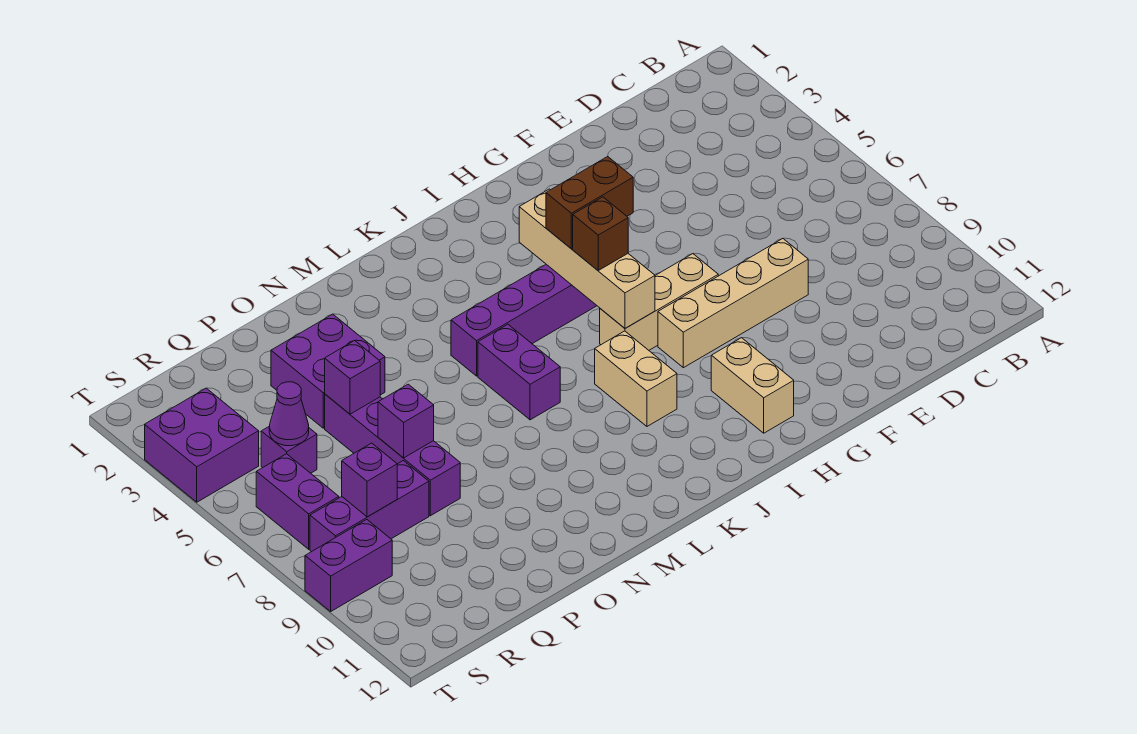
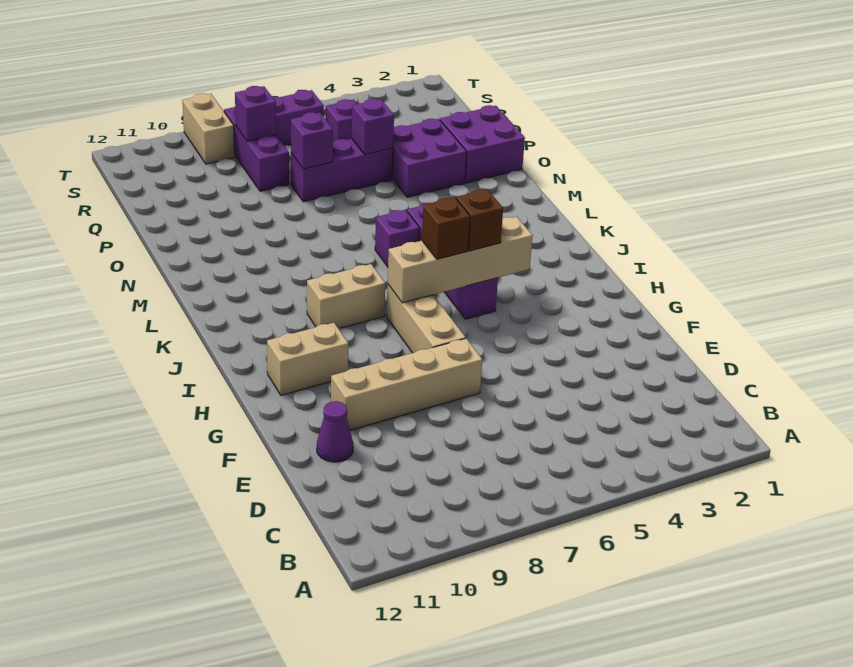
tan brick E8:H8 level 1 -> tan brick F7:F10 level 1
brown brick H5:I5 level 3 -> brown brick I5 level 3
purple brick L6:L7 level 1 -> purple brick L6 level 1
purple brick P5:P8 level 1 -> purple brick P5:P7 level 1
purple cone R5 level 2 -> purple cone E11 level 1
purple brick S3:T4 level 1 -> purple brick O1:P2 level 1
purple brick S9:T9 level 1 -> tan brick S9:T9 level 1

